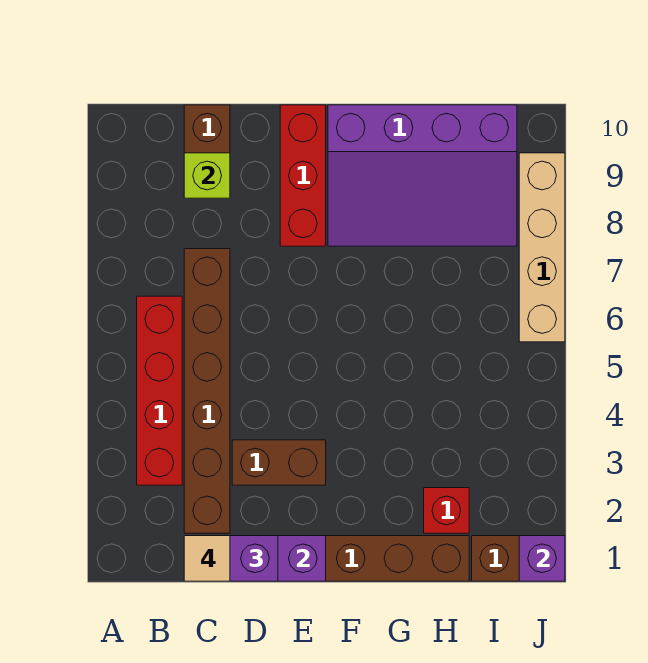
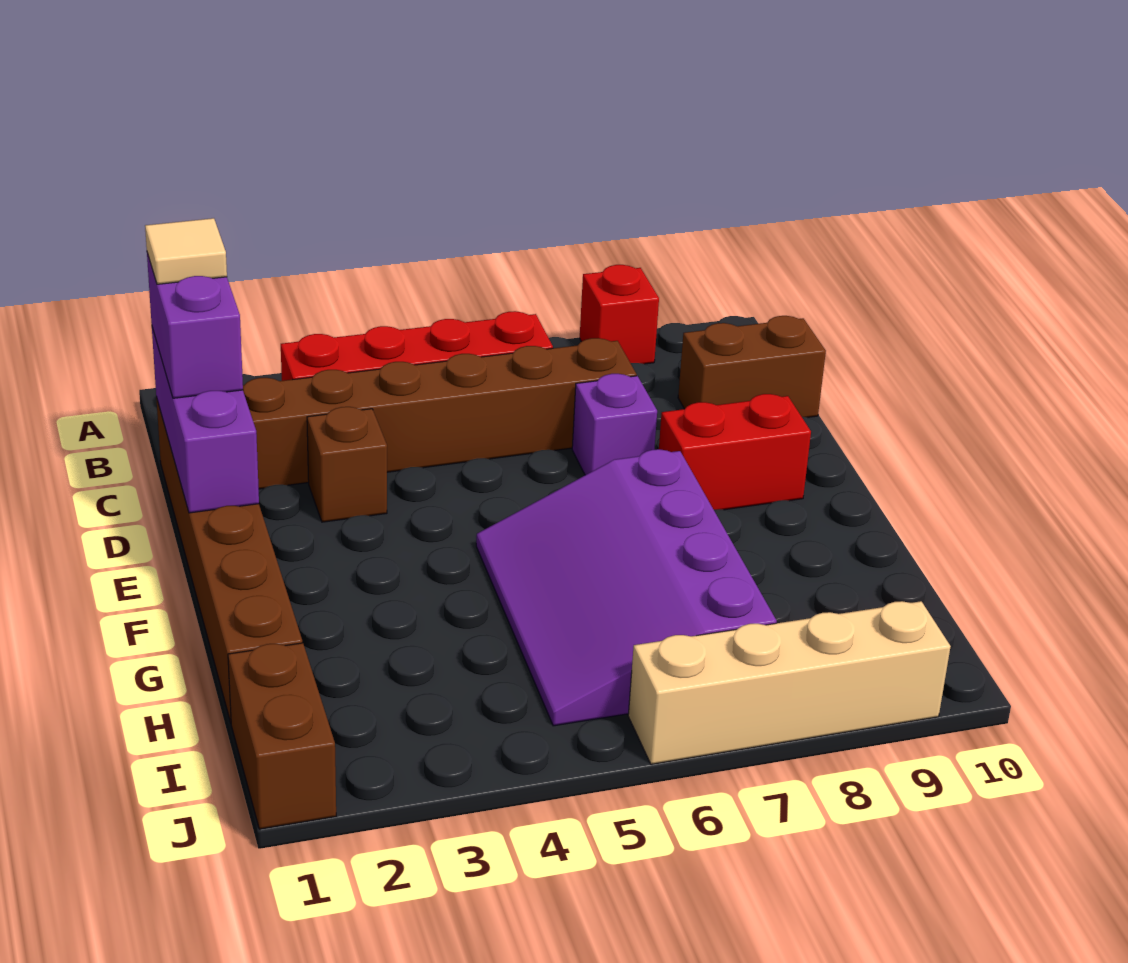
lime brick C9 level 2 -> none
brown brick D3:E3 level 1 -> brown brick D3 level 1
red brick E8:E10 level 1 -> red brick E8:E9 level 1
purple slope F8:I10 level 1 top 10 -> purple slope F5:I7 level 1 top 7
red brick H2 level 1 -> red brick A8 level 1
purple brick J1 level 2 -> purple brick D7 level 1

